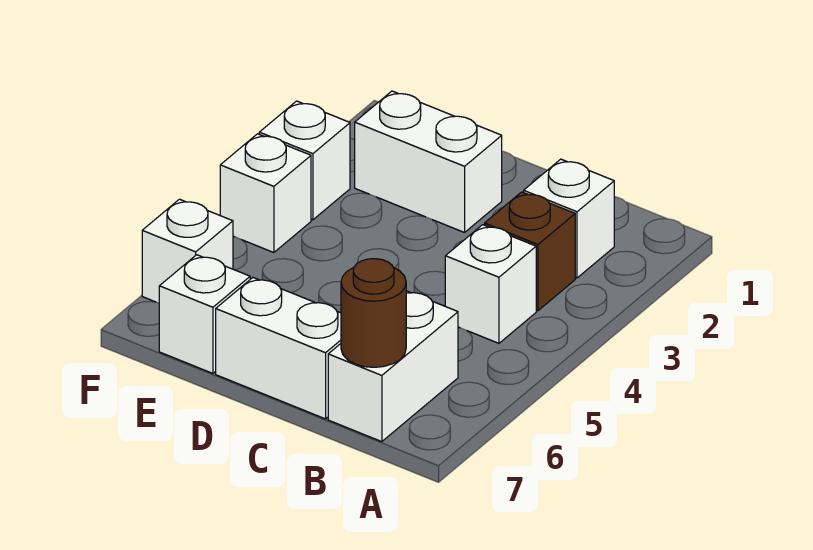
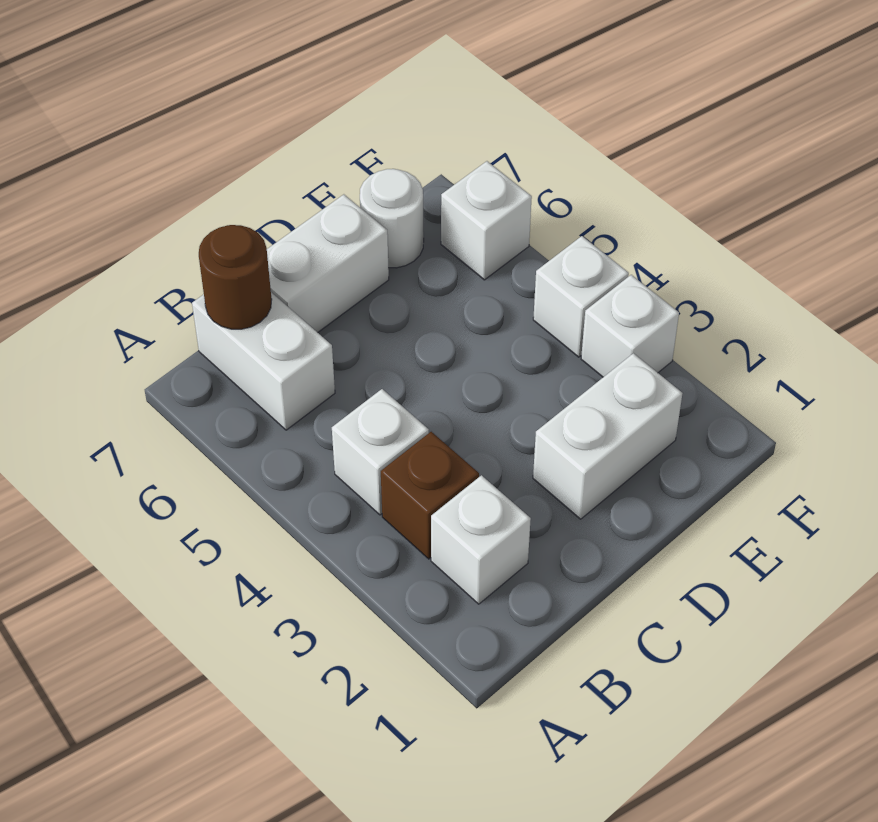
white brick E7 level 1 -> white round brick E7 level 1

